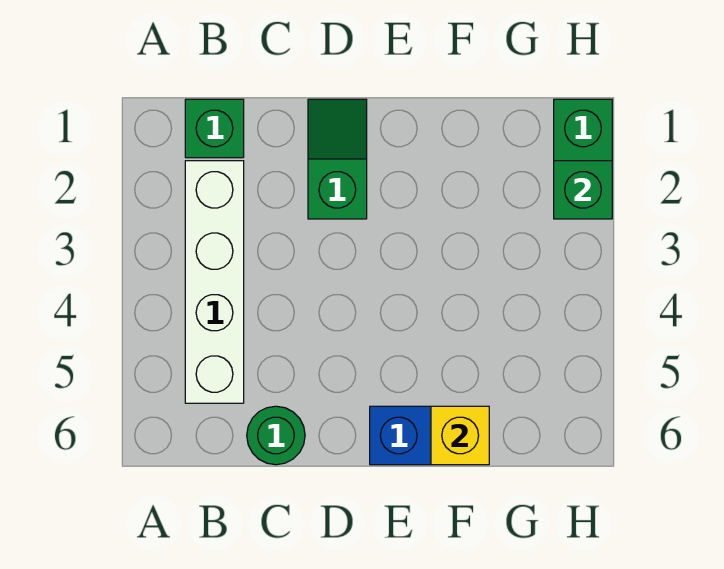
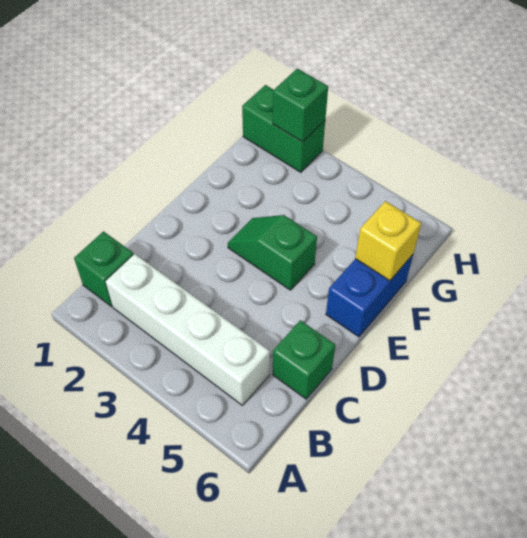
green round brick C6 level 1 -> green brick C6 level 1
green slope D1:D2 level 1 top 2 -> green slope E3:E4 level 1 top 4

